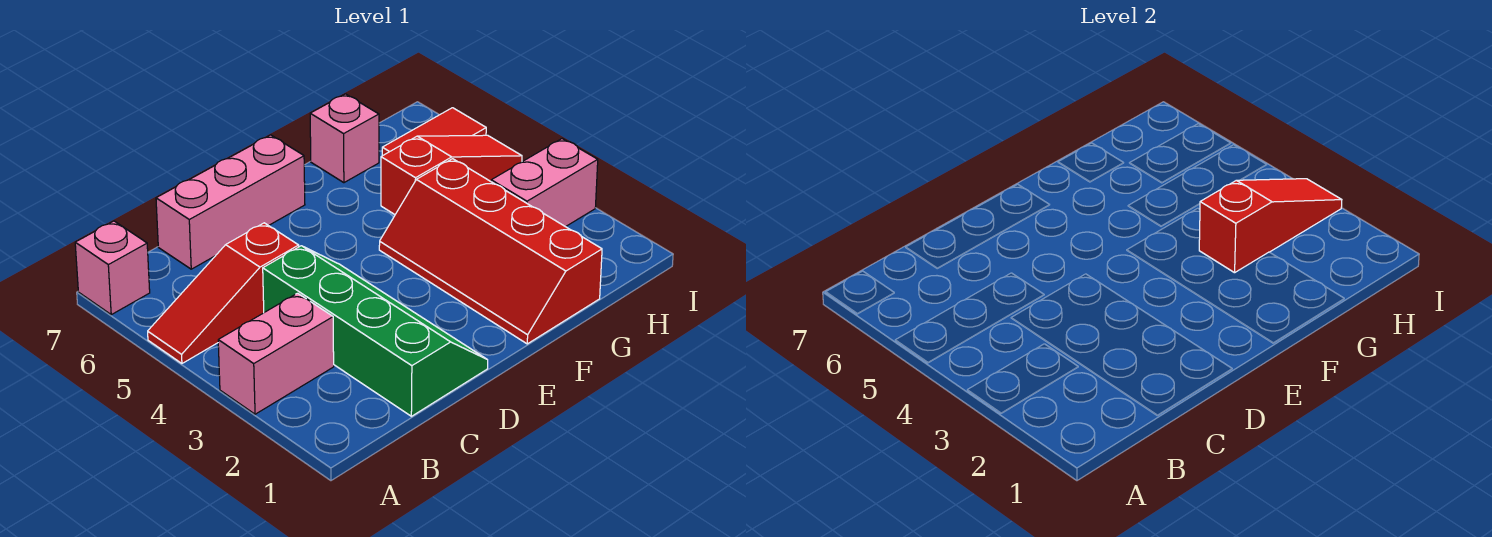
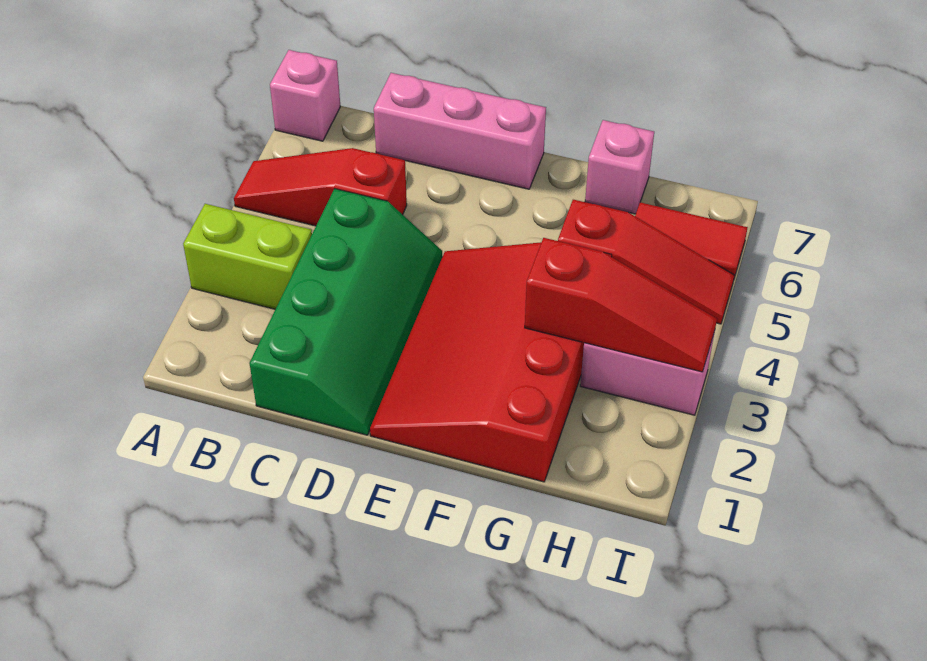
pink brick A3:B3 level 1 -> lime brick A3:B3 level 1
red slope F1:G4 level 1 top G -> red slope E1:G4 level 1 top G

